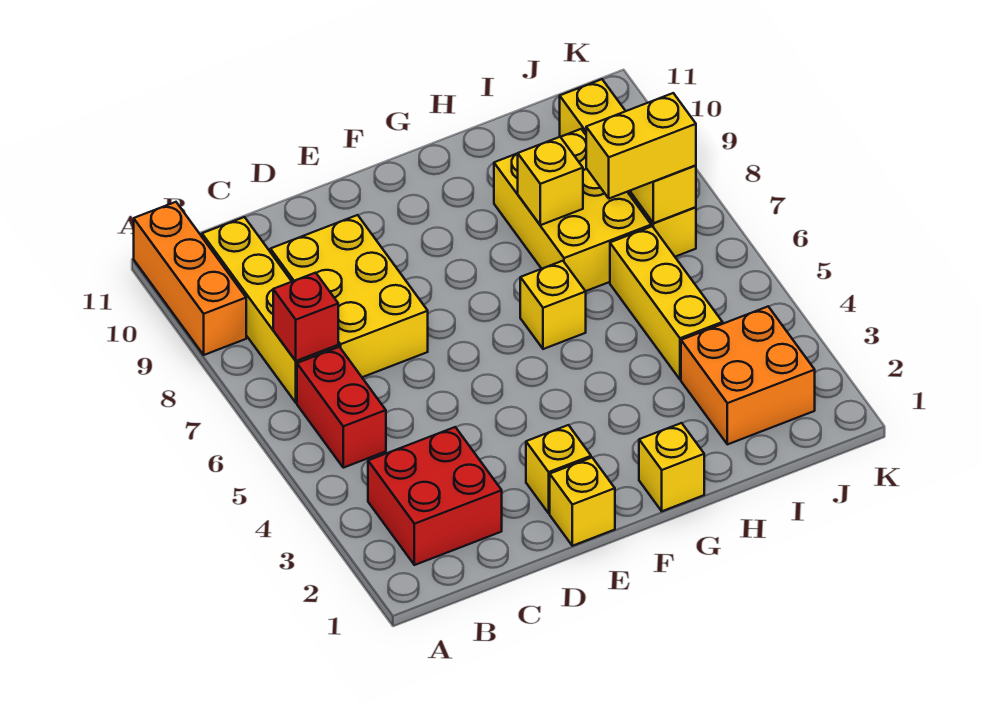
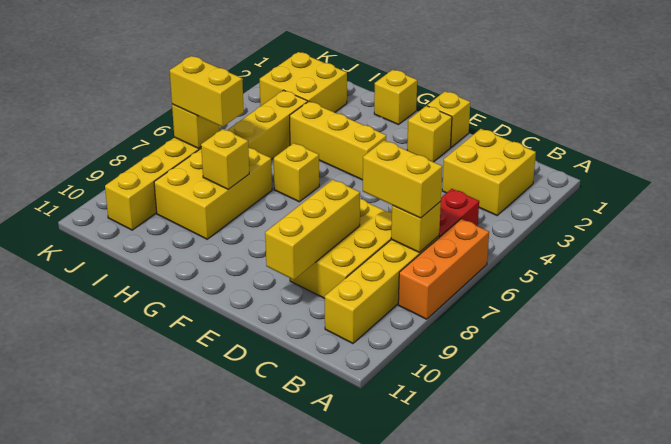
orange brick A9:A11 level 1 -> orange brick A6:A8 level 1
red brick B2:C3 level 1 -> yellow brick B2:C3 level 1
red brick B7 level 2 -> yellow brick B7 level 2
none -> yellow brick B7:C7 level 3
none -> yellow brick D8:D10 level 2
none -> yellow brick F4:H4 level 1
orange brick I2:J3 level 1 -> yellow brick I2:J3 level 1

